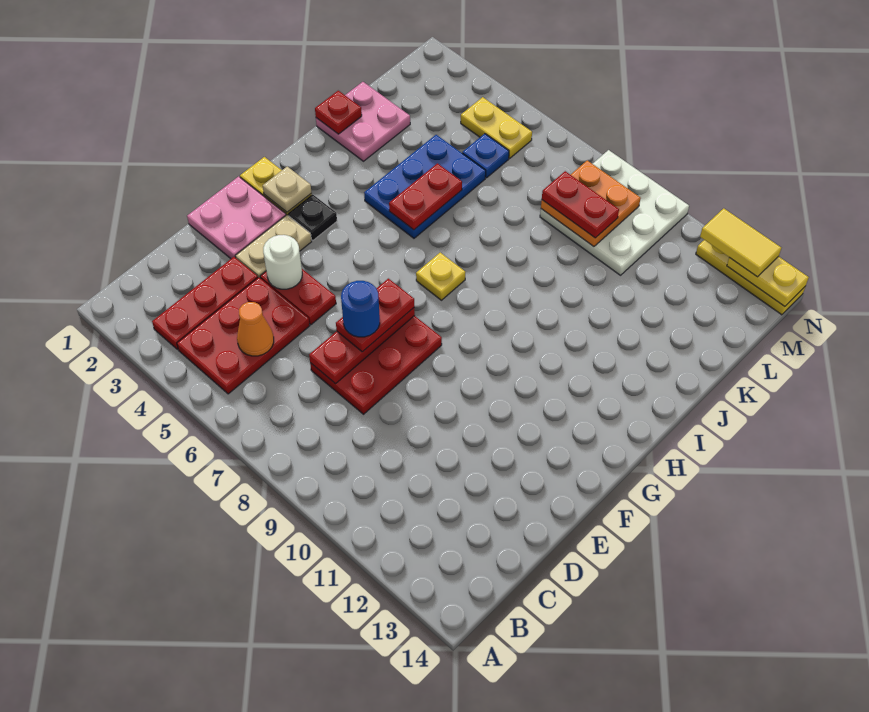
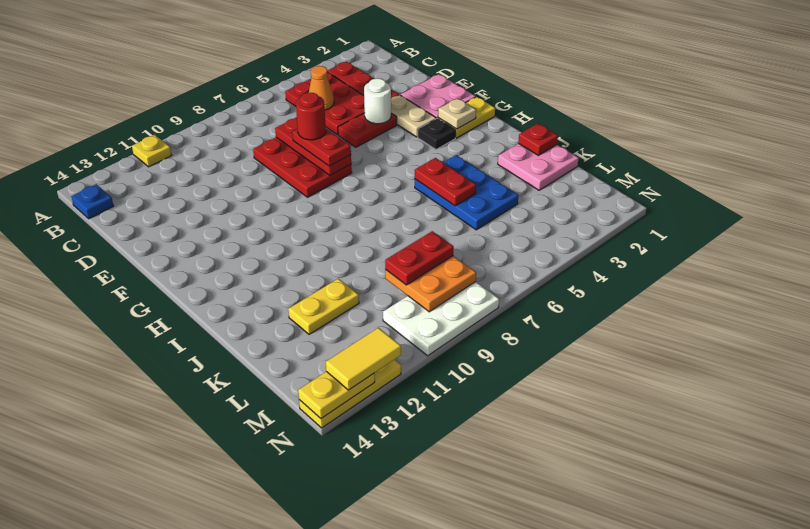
blue round brick E7 level 4 -> red round brick E7 level 4
yellow plate H7 level 1 -> yellow plate A11 level 1
blue plate L5 level 1 -> blue plate B14 level 1
white plate L8:N10 level 1 -> white plate M8:N10 level 1
yellow plate M4:M5 level 1 -> yellow plate K11:K12 level 1

